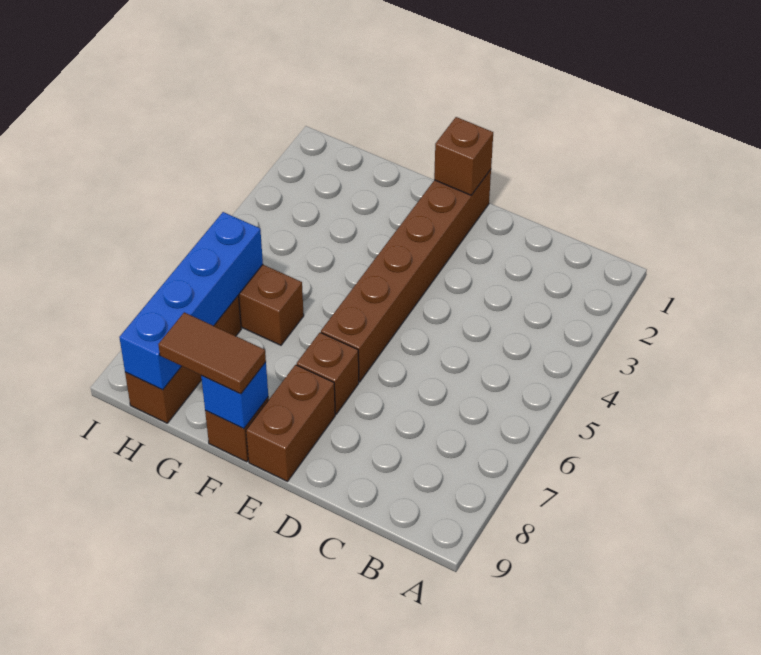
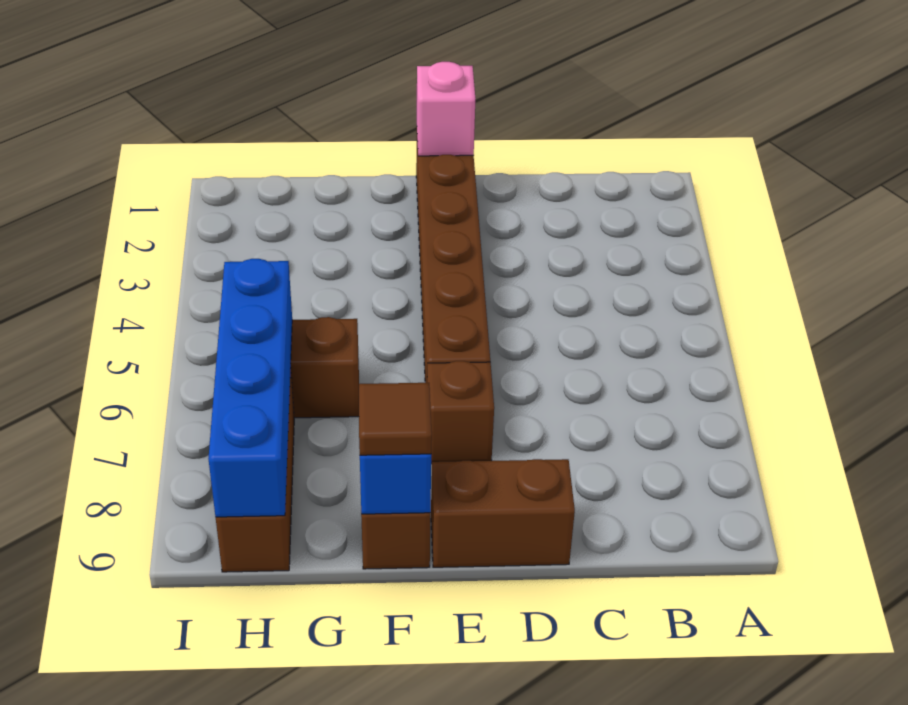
brown brick E1 level 2 -> pink brick E1 level 2
brown brick E8:E9 level 1 -> brown brick D9:E9 level 1
brown tile F9:G9 level 3 -> brown tile F9 level 3

